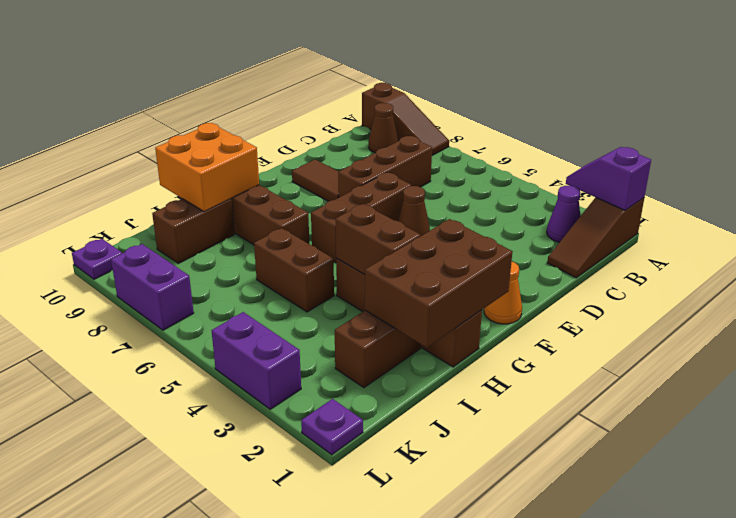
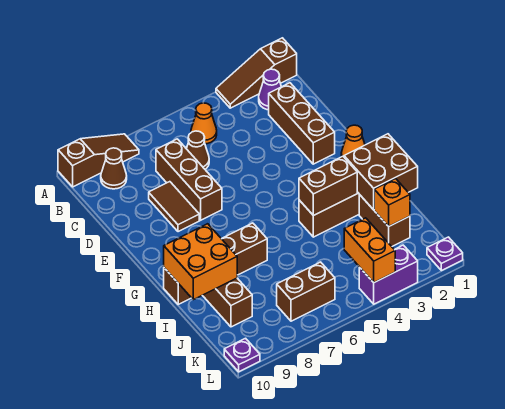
brown slope A1:C1 level 1 top A -> brown slope A1:A3 level 1 top 1
purple slope A1:A2 level 2 top 1 -> none
none -> orange cone B5 level 1
brown cone E5 level 1 -> brown cone C6 level 1
brown brick E6:G6 level 1 -> brown brick C2:E2 level 1
brown tile E8:E9 level 1 -> brown tile D8:E8 level 1
brown brick G1:I2 level 2 -> brown brick H1:I2 level 2
brown brick I5:I6 level 1 -> brown brick K6:K7 level 1
none -> orange brick J2 level 2
none -> orange brick K4:L4 level 2
purple brick L7:L8 level 1 -> none

